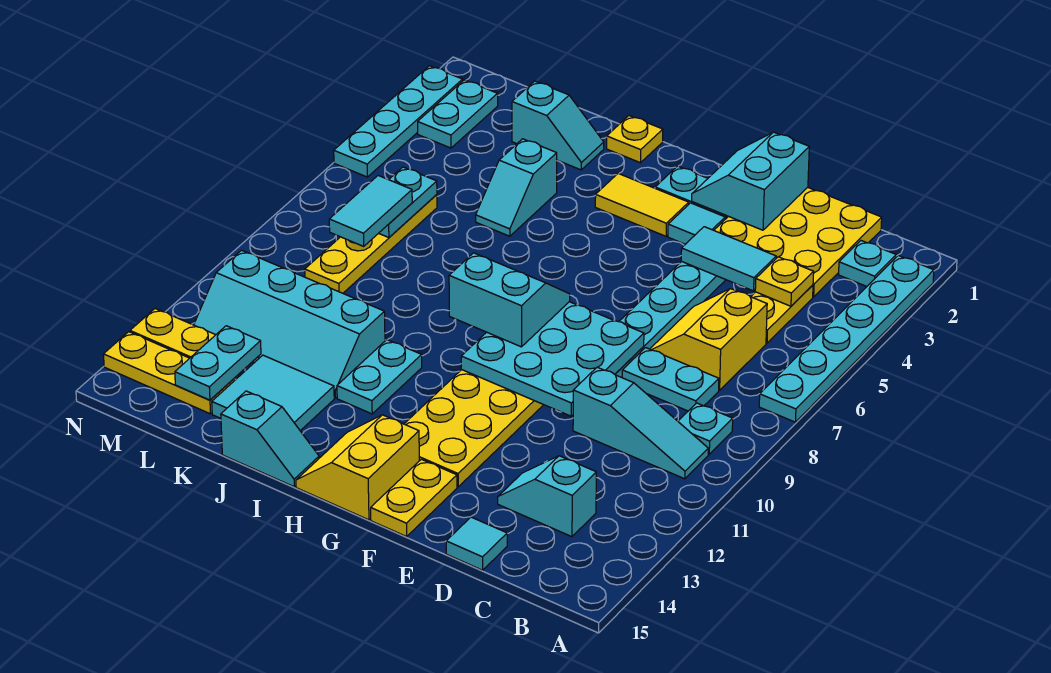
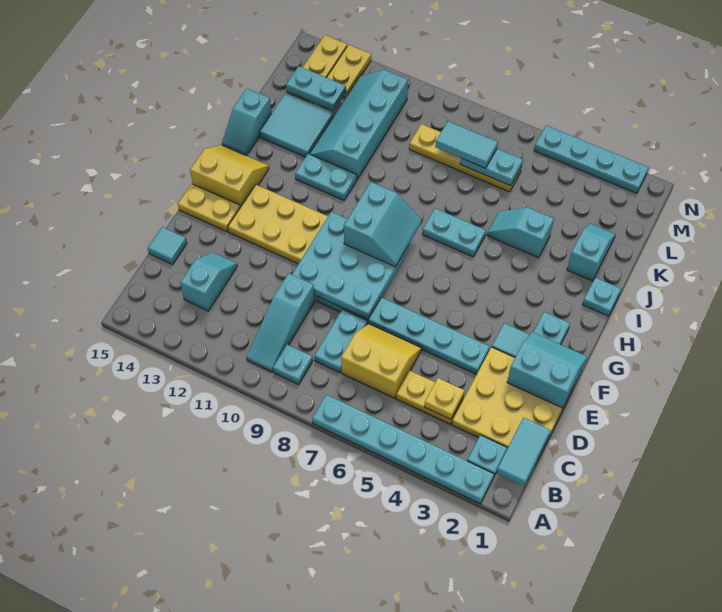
cyan tile D4:E4 level 2 -> cyan tile B1:C1 level 2
yellow tile G3:H3 level 1 -> none
yellow plate I1 level 1 -> cyan plate I1 level 1
cyan slope J2:K2 level 1 top K -> cyan slope J2:K2 level 1 top J
cyan plate M2:M3 level 1 -> cyan plate I6:I7 level 1

